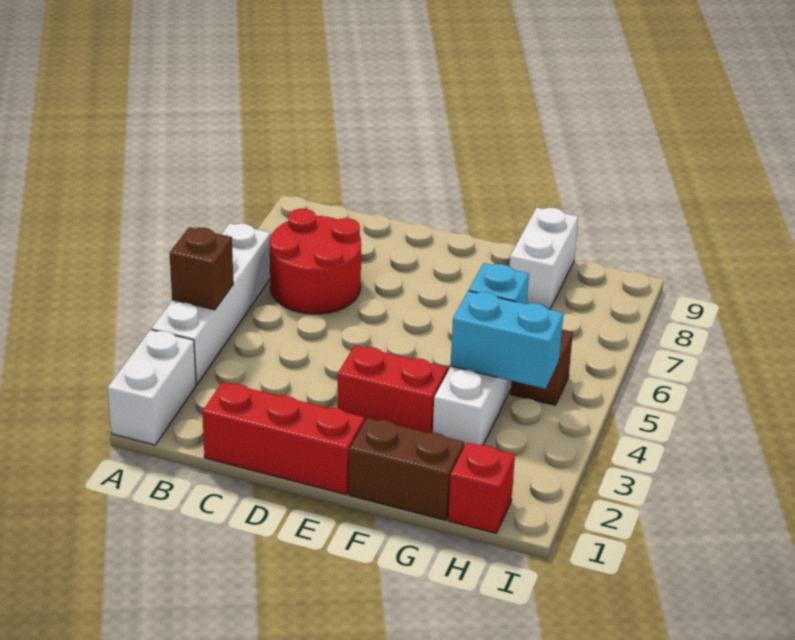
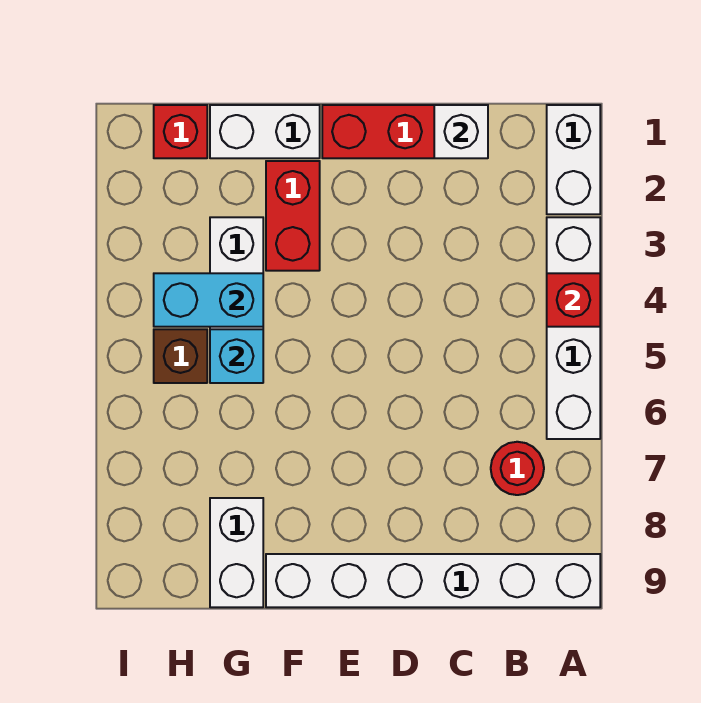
brown brick A4 level 2 -> red brick A4 level 2
none -> white brick A9:F9 level 1
red round brick B6:C7 level 1 -> red round brick B7 level 1
none -> white brick C1 level 2
red brick E3:F3 level 1 -> red brick F2:F3 level 1
brown brick F1:G1 level 1 -> white brick F1:G1 level 1

